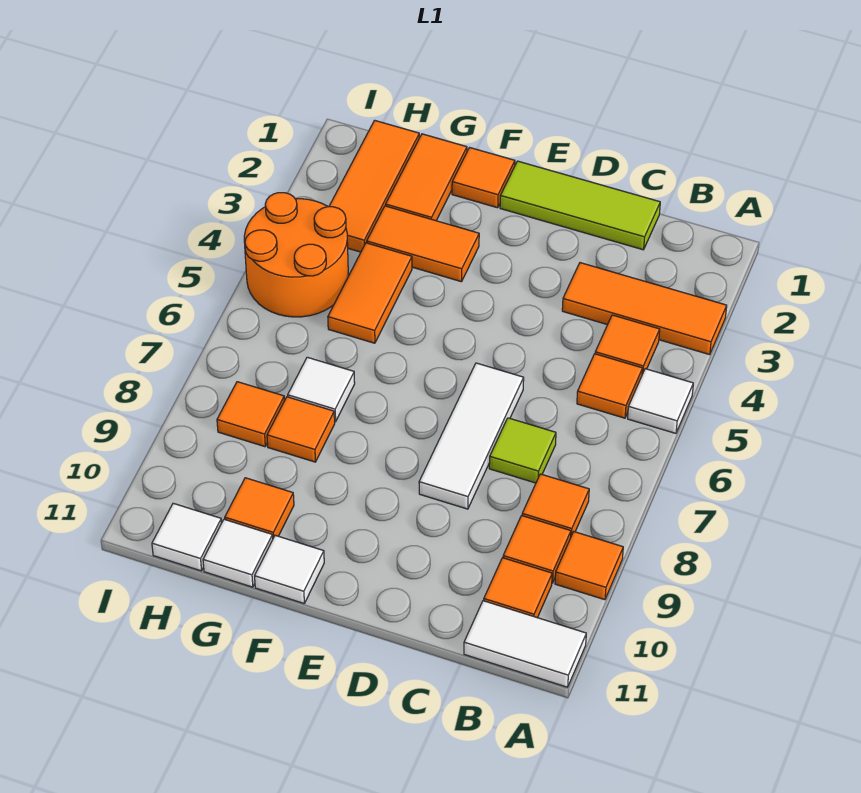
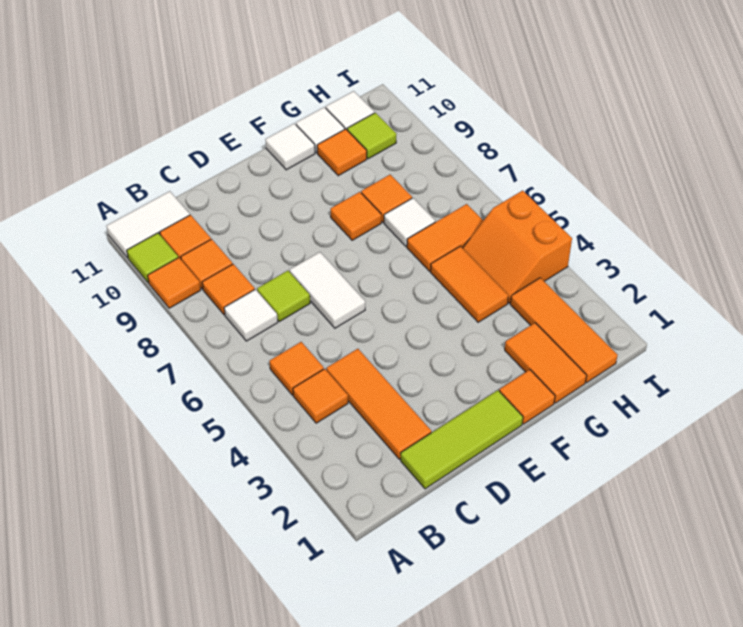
orange tile A3:C3 level 1 -> orange tile C2:C4 level 1
white tile A5 level 1 -> white tile B7 level 1
none -> lime tile A10 level 1
white tile D6:D8 level 1 -> white tile D6:D7 level 1
orange tile F3:G3 level 1 -> orange tile G6:H6 level 1
orange round brick H4:I5 level 1 -> orange slope H4:I5 level 1 top I
orange tile H8 level 1 -> orange tile F8 level 1
none -> lime tile H10 level 1

